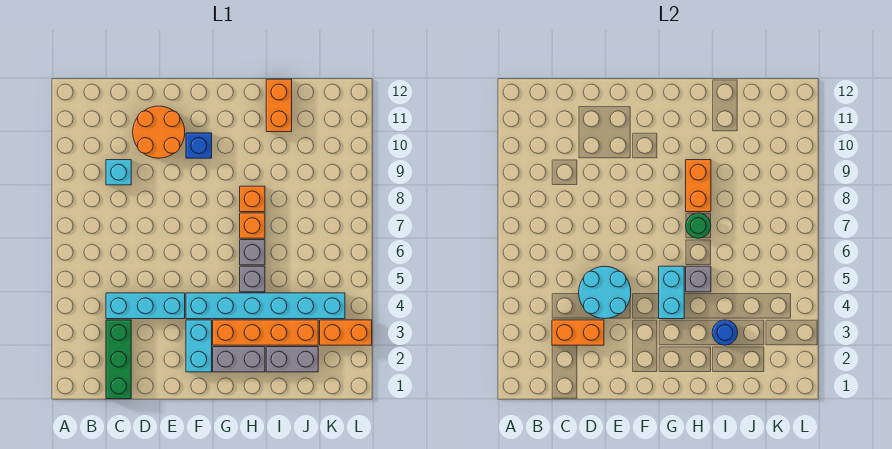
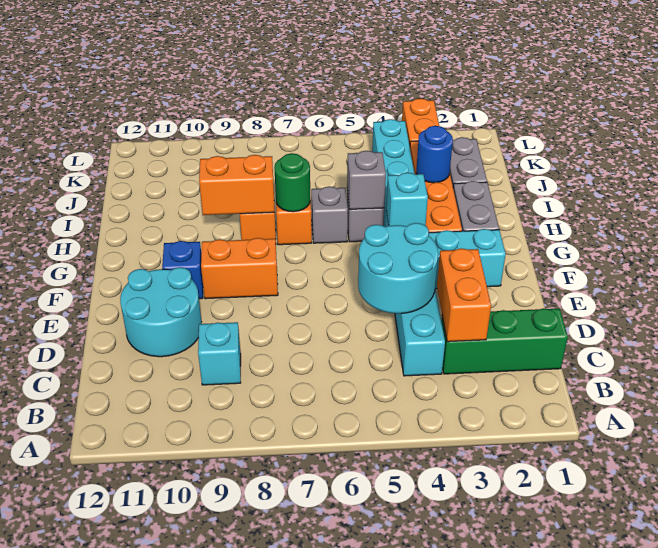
orange round brick D10:E11 level 1 -> cyan round brick D10:E11 level 1
cyan brick G4:G5 level 2 -> cyan brick G4 level 2
orange brick I11:I12 level 1 -> orange brick F8:F9 level 1

